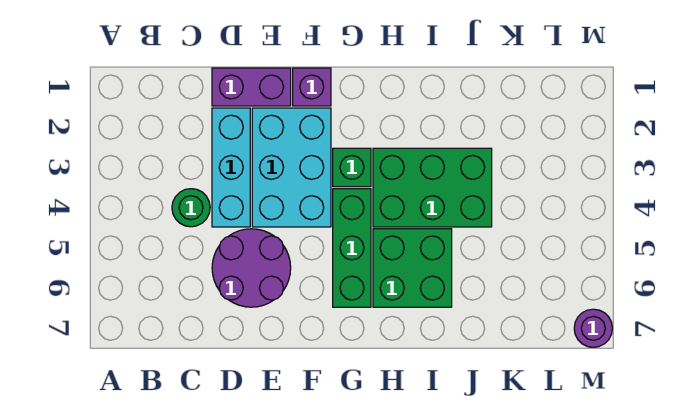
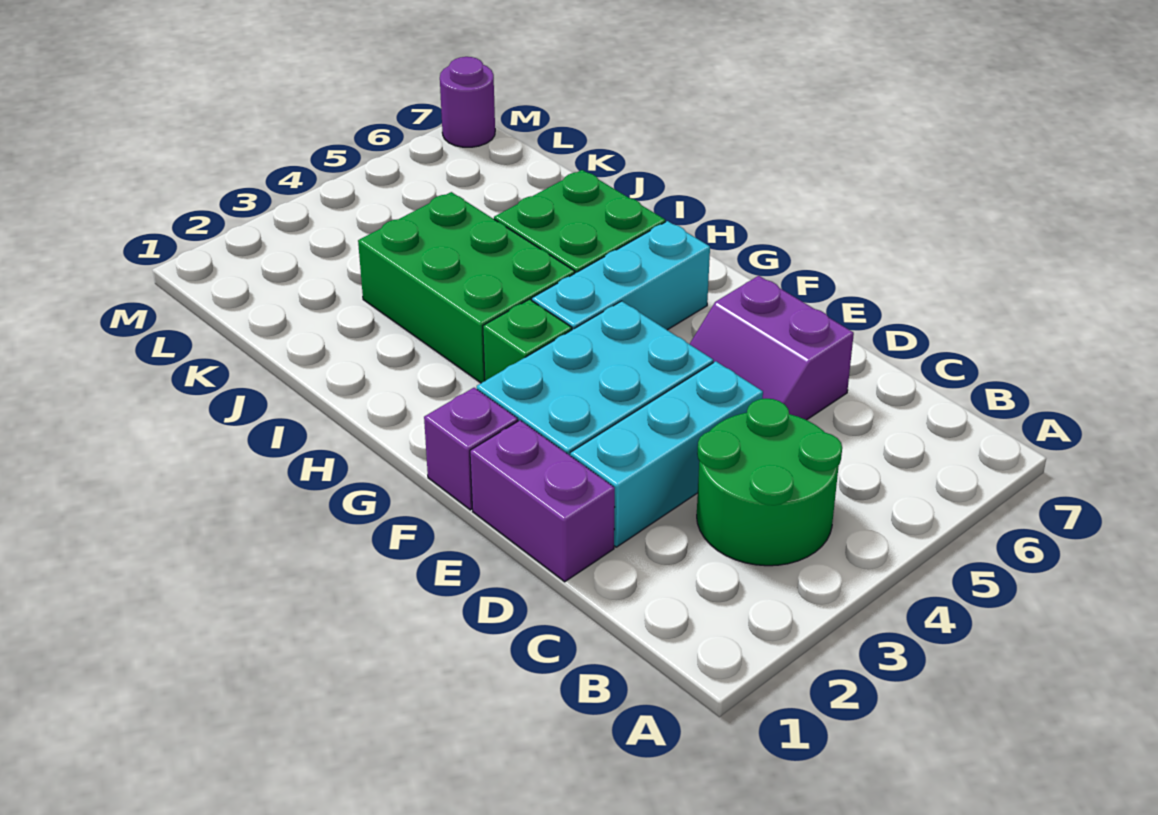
green round brick C4 level 1 -> green round brick B3:C4 level 1
purple round brick D5:E6 level 1 -> purple slope D5:E6 level 1 top 6
green brick G4:G6 level 1 -> cyan brick G4:G6 level 1

